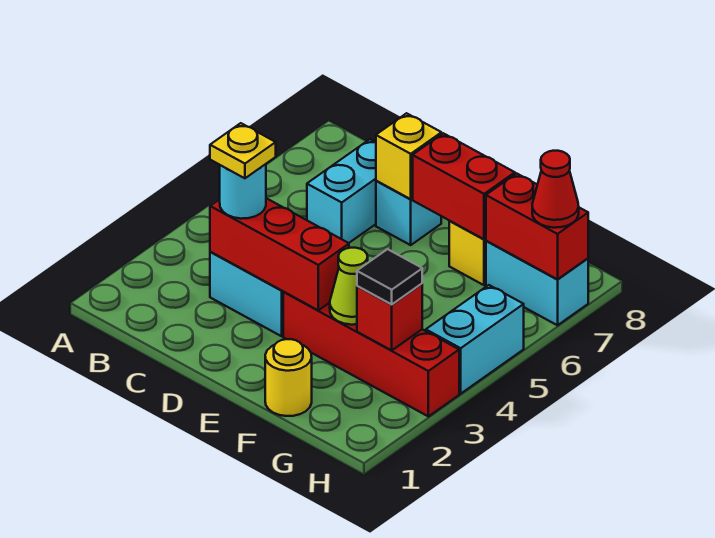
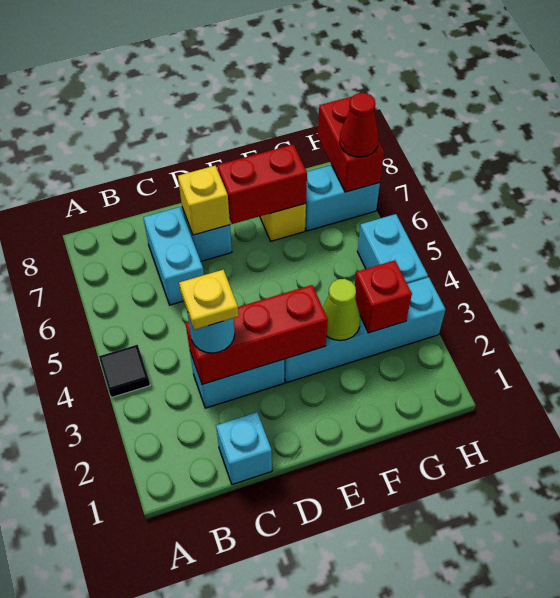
none -> cyan brick C1 level 1
red brick E3:H3 level 1 -> cyan brick E3:H3 level 1
yellow round brick F1 level 1 -> none
black tile G3 level 3 -> black tile A4 level 1
red brick G7:H7 level 2 -> red brick H7:H8 level 2

